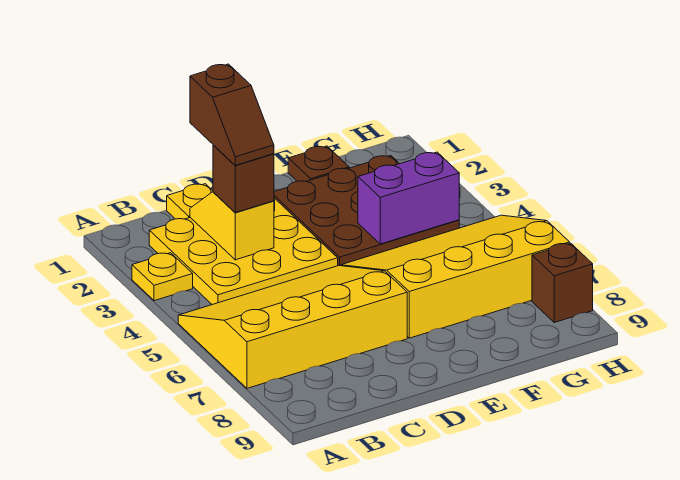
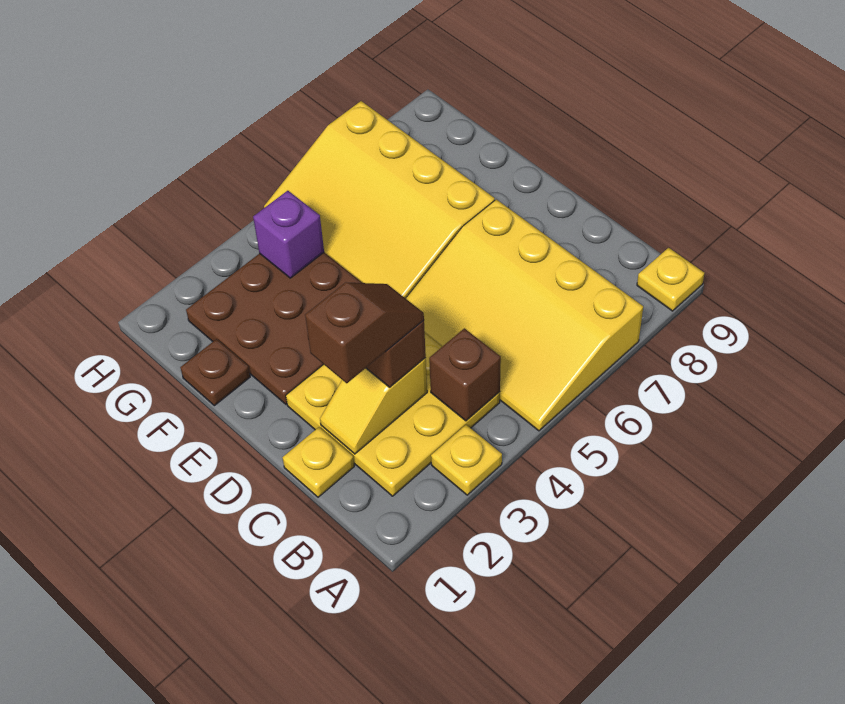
none -> yellow plate A9 level 1
purple brick F4:G4 level 2 -> purple brick G4 level 2
brown brick H8 level 1 -> brown brick B4 level 2

